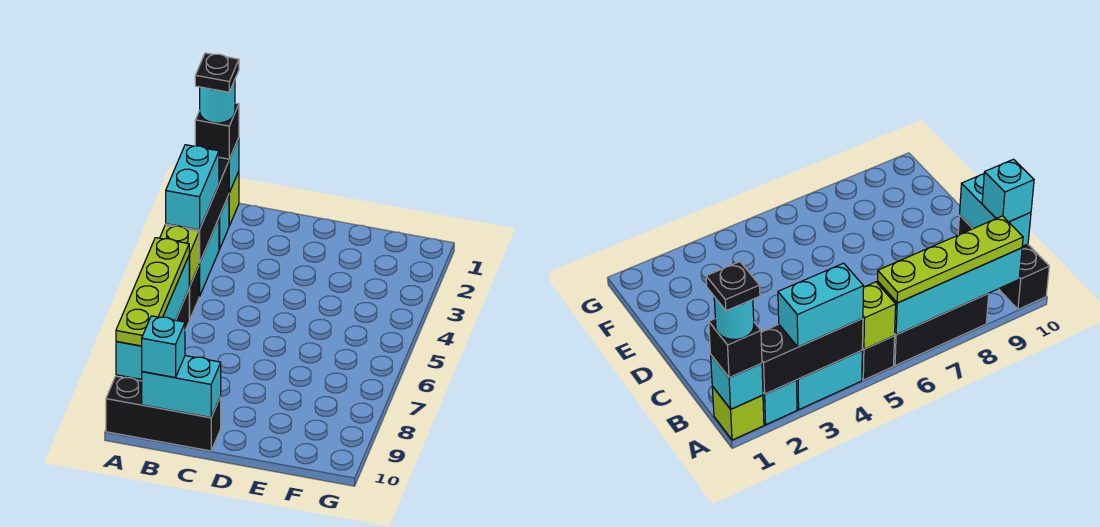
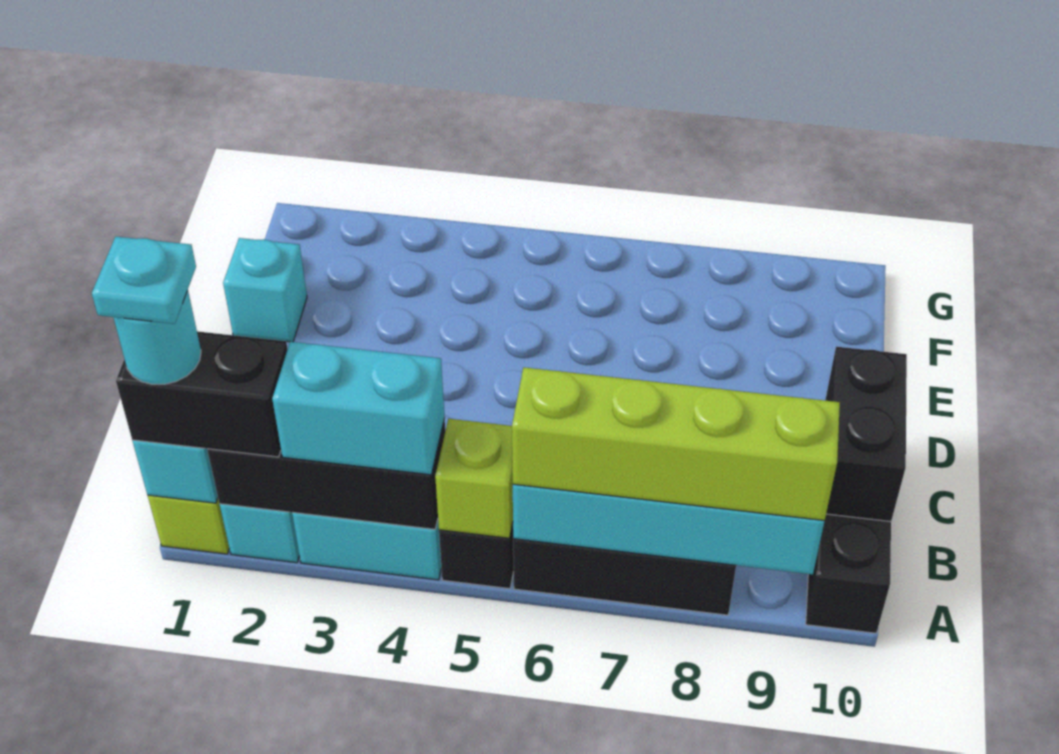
black brick A1 level 3 -> black brick A1:A2 level 3
black plate A1 level 5 -> cyan plate A1 level 5
lime plate A6:A9 level 3 -> lime brick A6:A9 level 3
cyan brick B10:C10 level 2 -> black brick B10:C10 level 2
cyan brick B10 level 3 -> cyan brick E1 level 1

